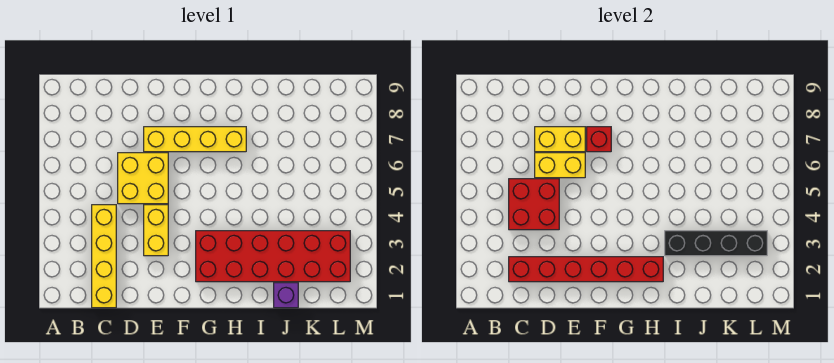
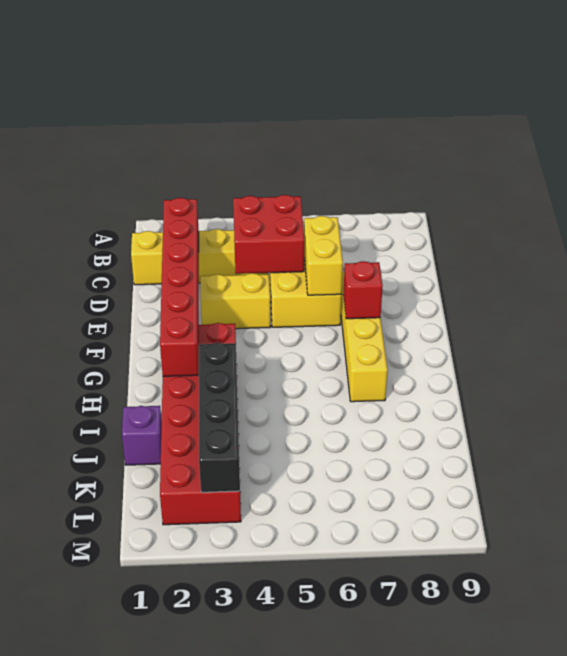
yellow brick D7:E7 level 2 -> none

